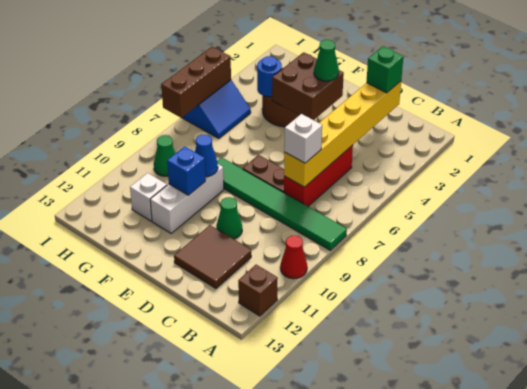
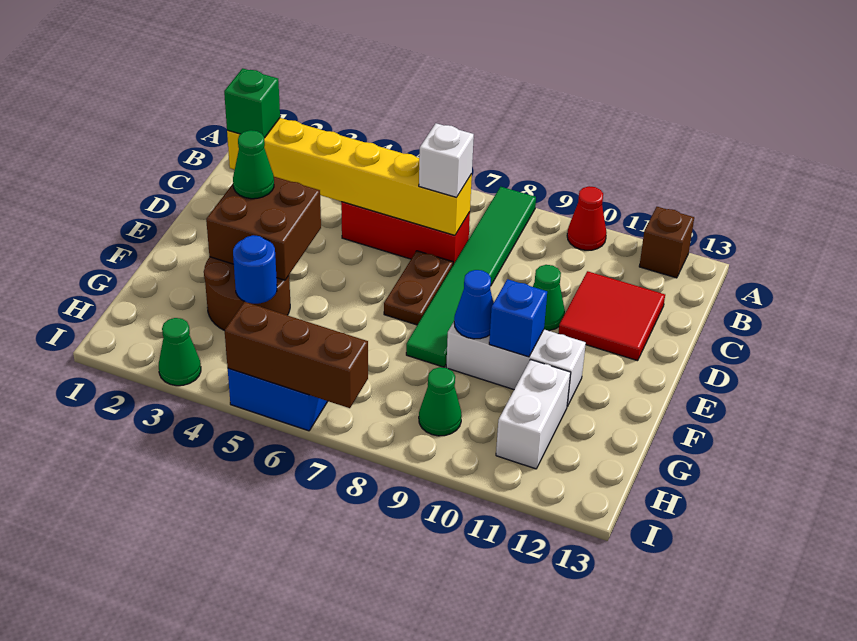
brown tile C11:D12 level 1 -> red tile C11:D12 level 1
white brick G11 level 1 -> white brick G11:H11 level 1
none -> green cone I3 level 1

